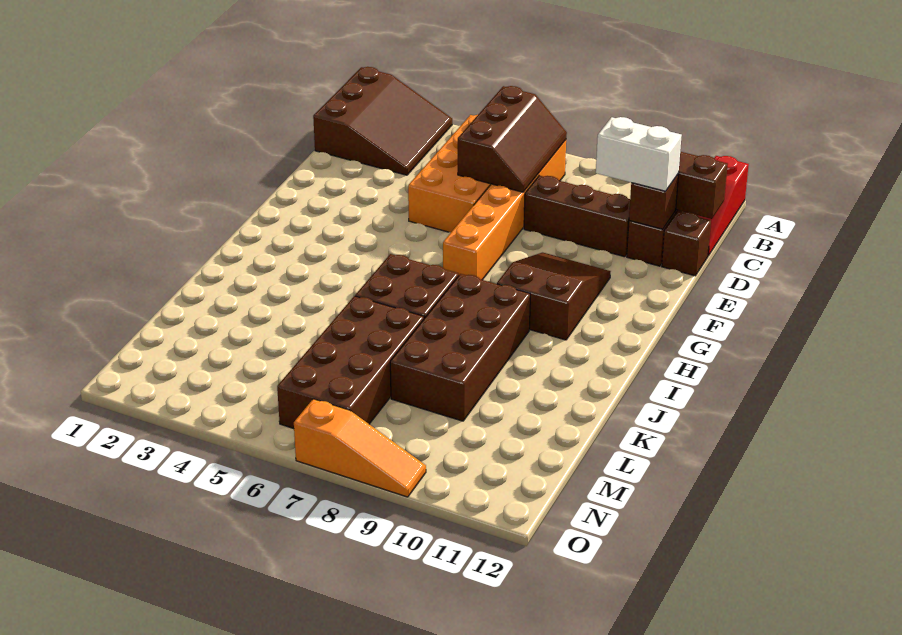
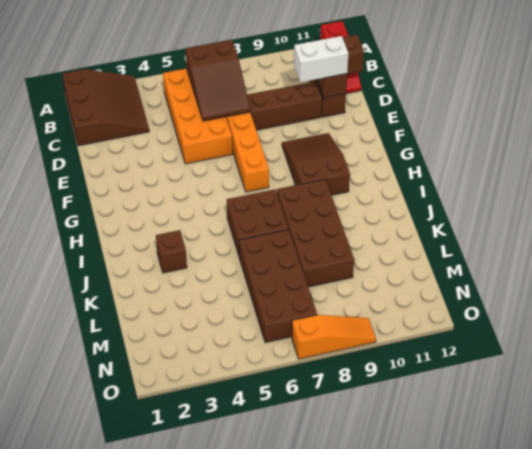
brown slope B6:D7 level 2 top 6 -> brown slope B6:D7 level 2 top B
brown brick D12 level 1 -> brown brick J3 level 1

